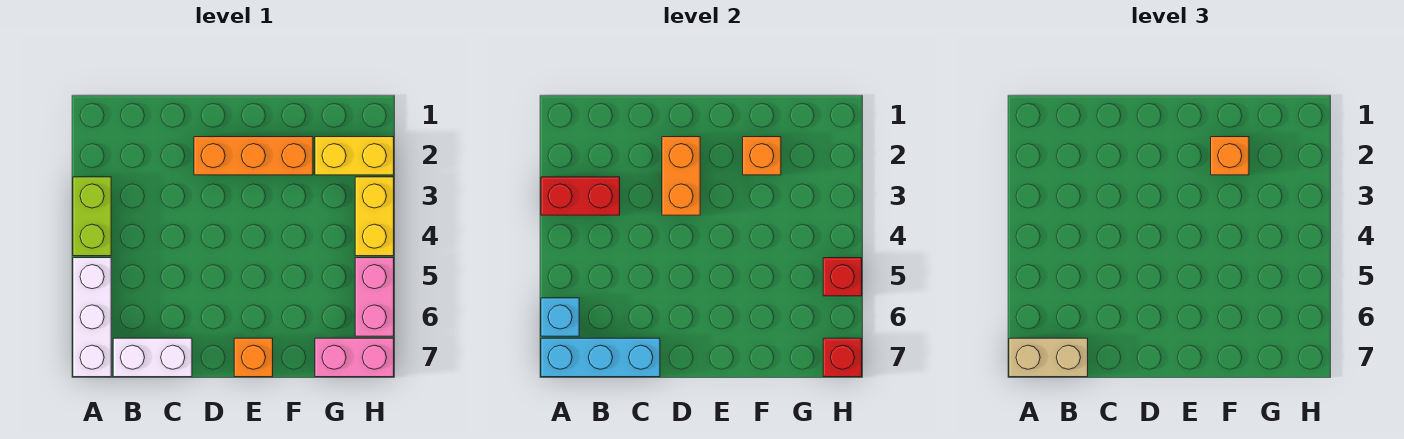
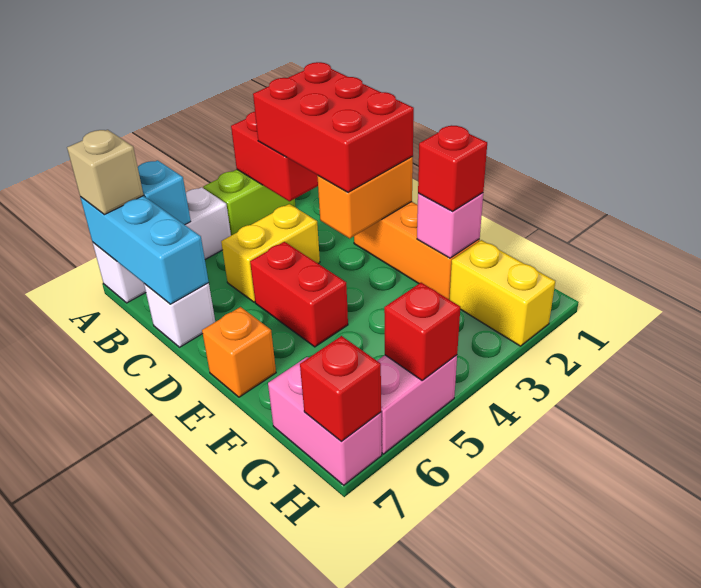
tan brick A7:B7 level 3 -> tan brick A7 level 3
none -> red brick B2:D3 level 3
white brick B7:C7 level 1 -> white brick C7 level 1
none -> red brick D5:E5 level 1
orange brick F2 level 2 -> pink brick F2 level 2
orange brick F2 level 3 -> red brick F2 level 3
yellow brick H3:H4 level 1 -> yellow brick C4:C5 level 1

